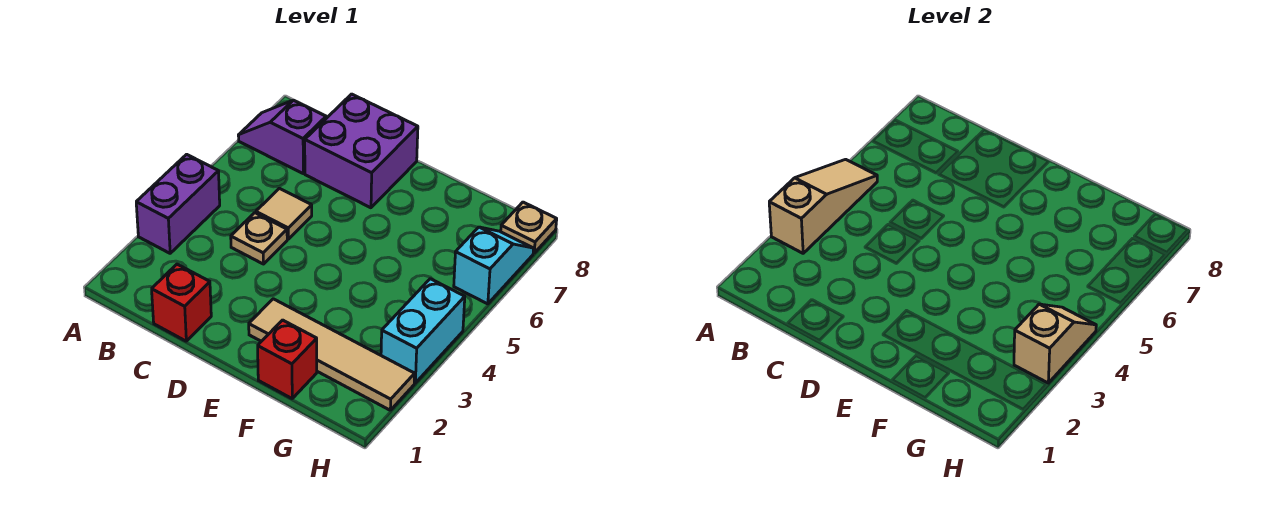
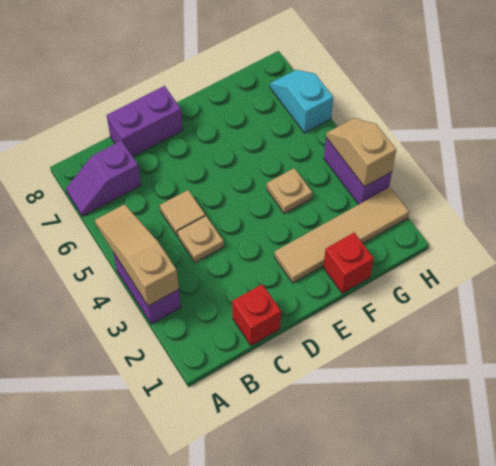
purple brick C7:D8 level 1 -> purple brick C8:D8 level 1
cyan brick H3:H4 level 1 -> purple brick H3:H4 level 1
tan plate H8 level 1 -> tan plate F4 level 1

